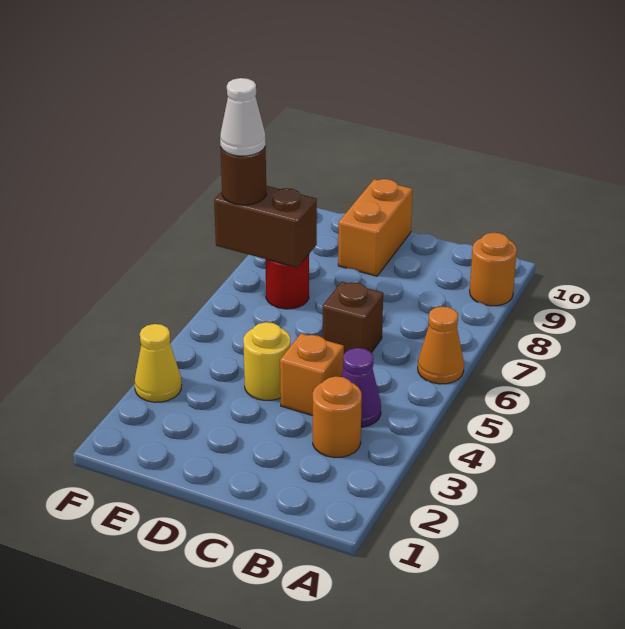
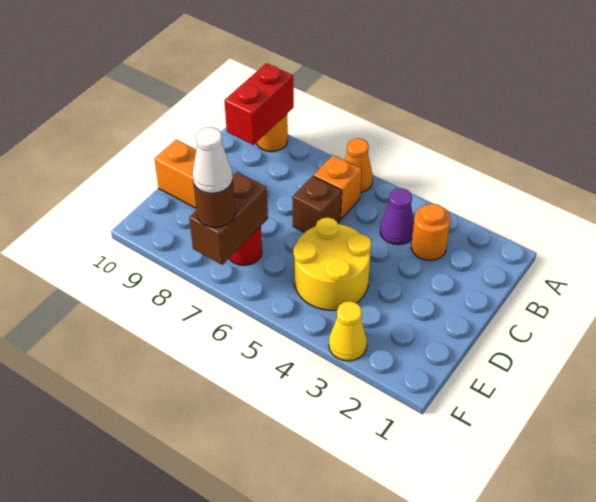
none -> red brick A9:B9 level 2
orange brick C4 level 1 -> orange brick B6 level 1
yellow round brick D4 level 1 -> yellow round brick D4:E5 level 1

